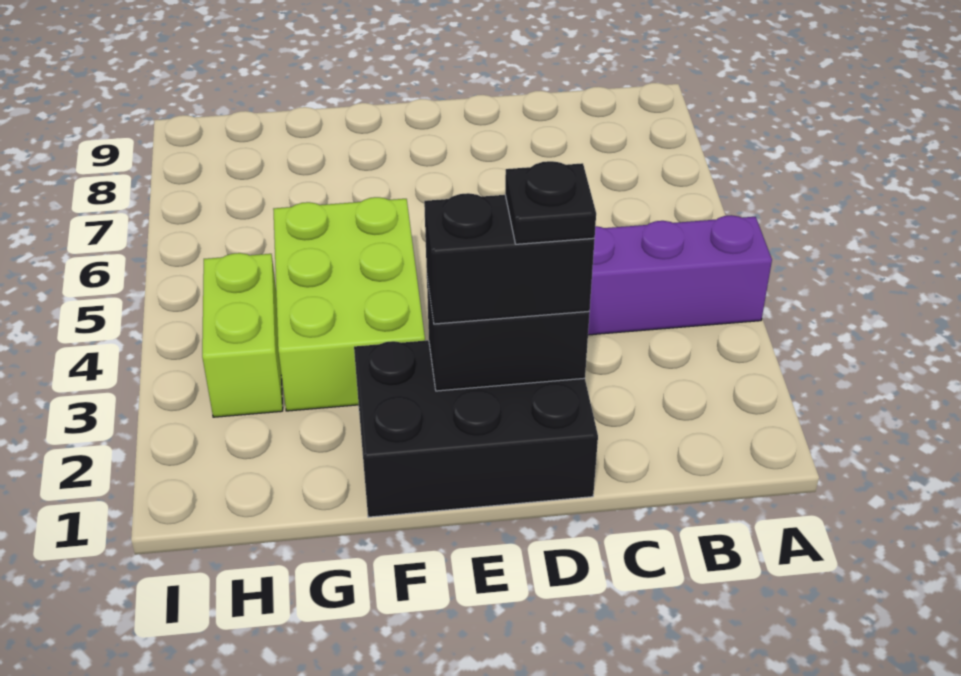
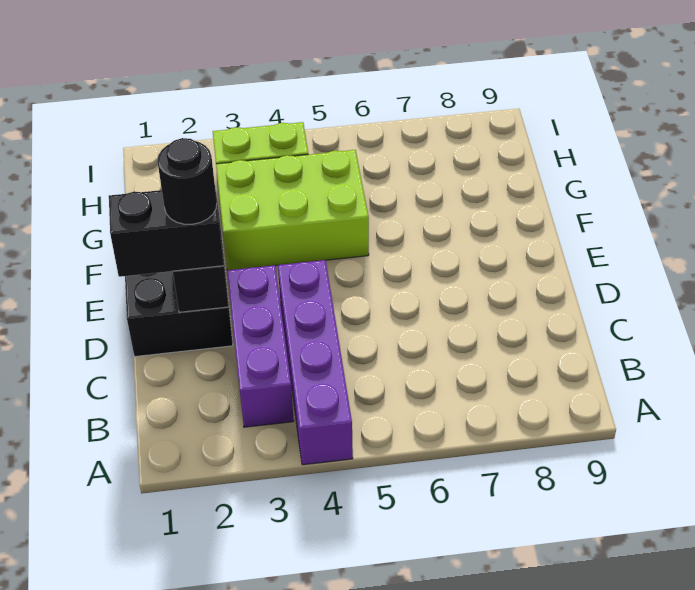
none -> purple brick B3:D3 level 1
black brick D2:E2 level 3 -> black brick D1:D2 level 3
black plate D2 level 4 -> black round brick D2 level 4

